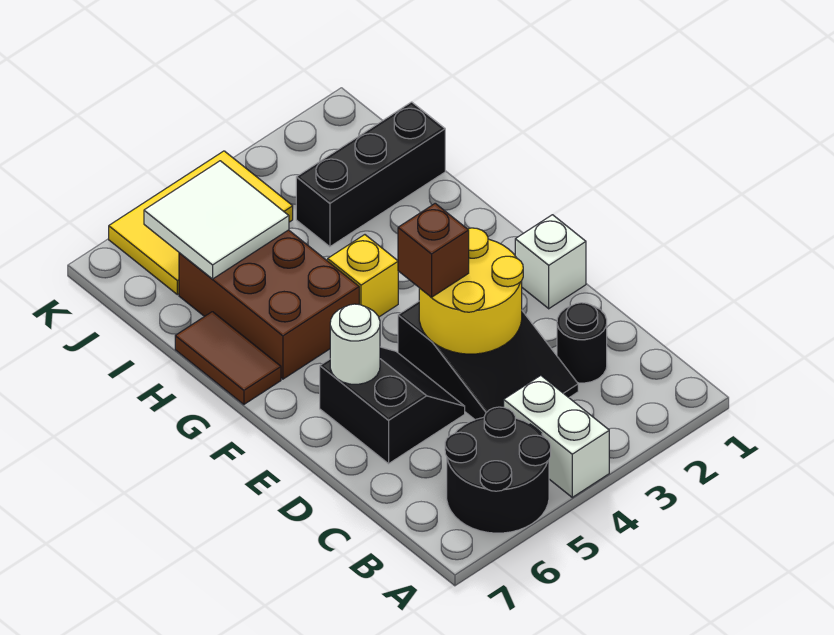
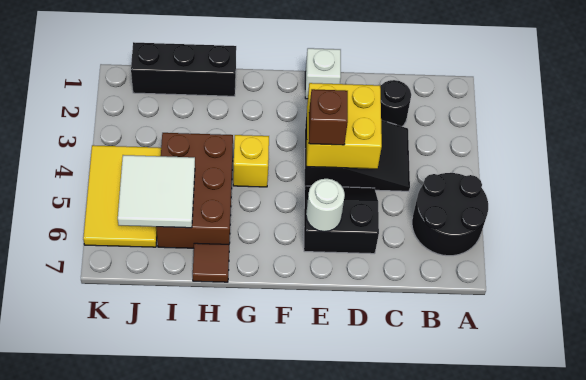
white brick A4:B4 level 1 -> none
yellow round brick D3:E4 level 2 -> yellow brick D3:E4 level 2
brown brick G5:I6 level 1 -> brown brick H4:I6 level 1
brown tile G7:H7 level 1 -> brown tile H7 level 1
black brick I1:I3 level 1 -> black brick H1:J1 level 1

